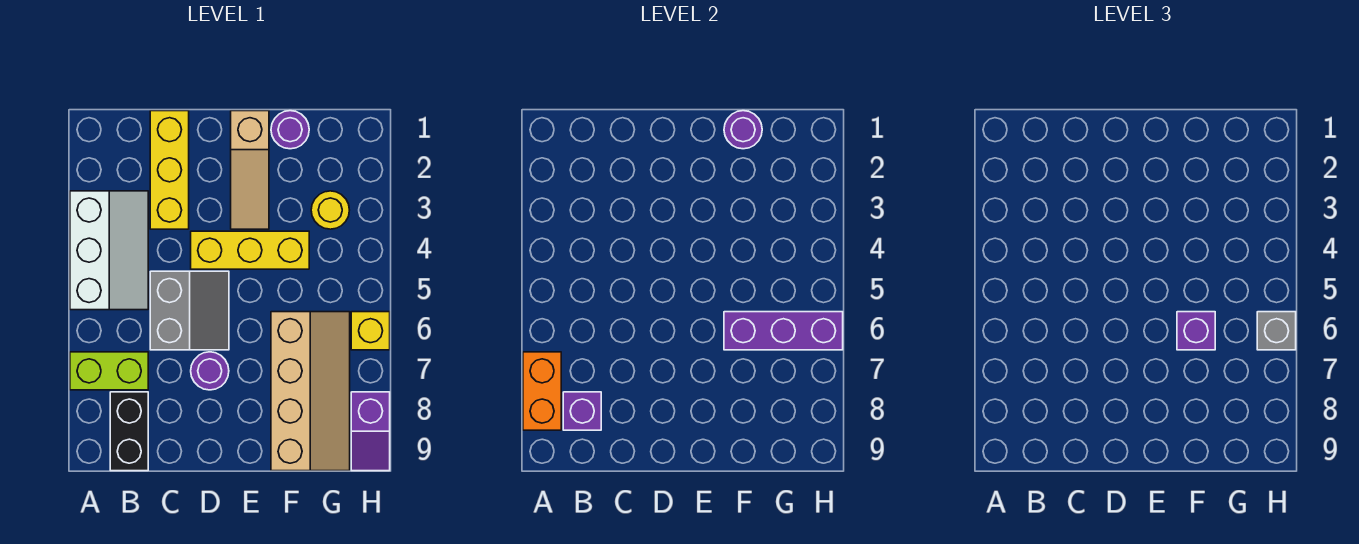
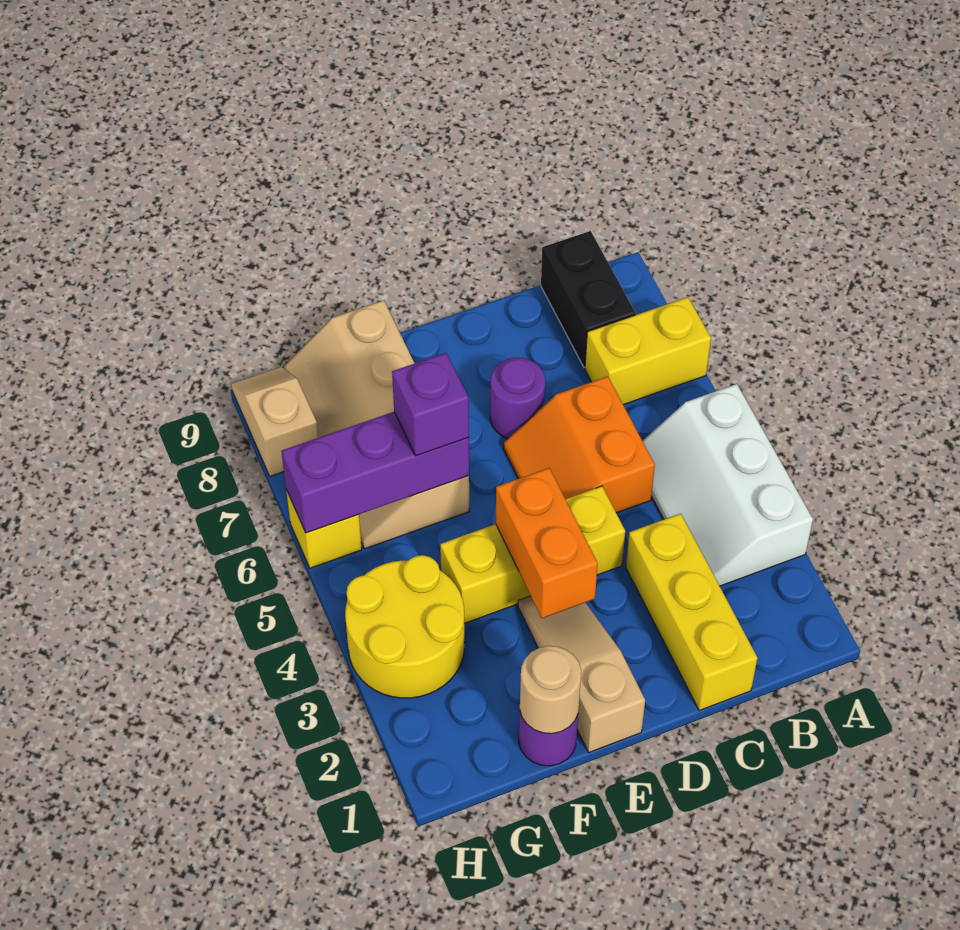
lime brick A7:B7 level 1 -> yellow brick A7:B7 level 1
orange brick A7:A8 level 2 -> orange brick E3:E4 level 2
purple brick B8 level 2 -> none
grey slope C5:D6 level 1 top C -> orange slope C5:D6 level 1 top C
purple round brick F1 level 2 -> tan round brick F1 level 2
yellow round brick G3 level 1 -> yellow round brick G3:H4 level 1
grey brick H6 level 3 -> none
purple slope H8:H9 level 1 top 8 -> tan slope H8:H9 level 1 top 8

